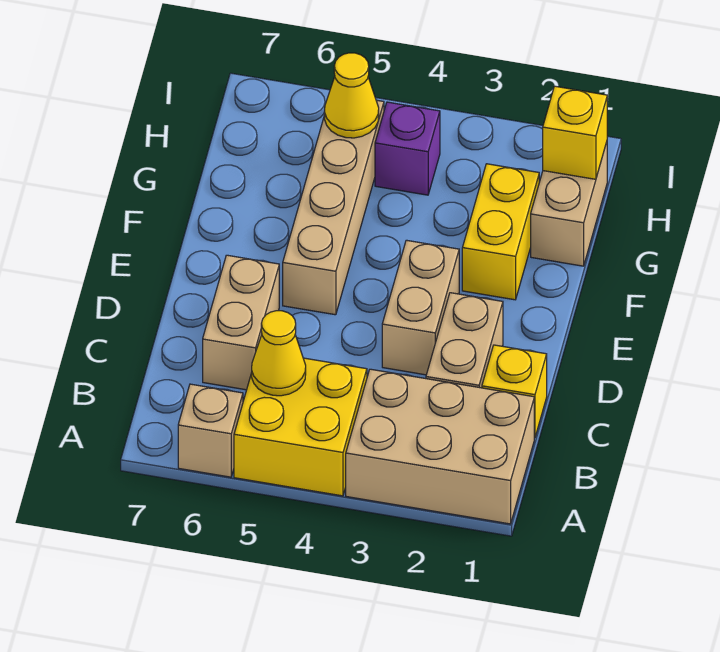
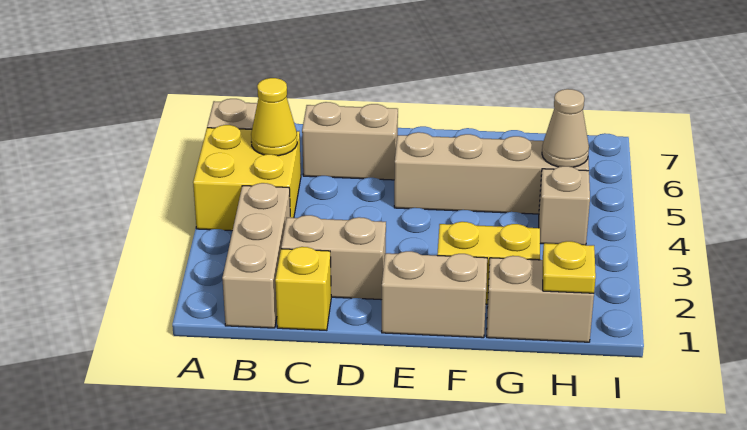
tan brick A1:B3 level 1 -> tan brick B1:B3 level 1
tan brick D3:E3 level 1 -> tan brick E1:F1 level 1
yellow brick H1 level 2 -> yellow plate H1 level 2
purple brick H4 level 1 -> tan brick H4 level 1
yellow cone H5 level 2 -> tan cone H5 level 2

